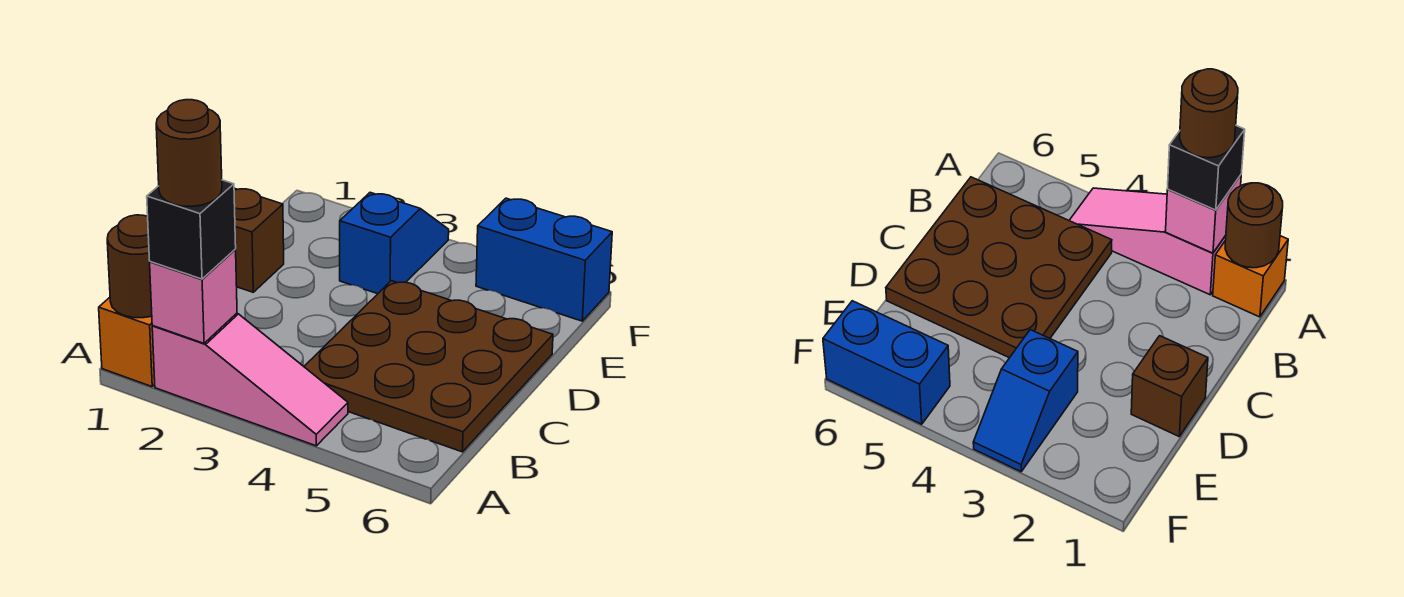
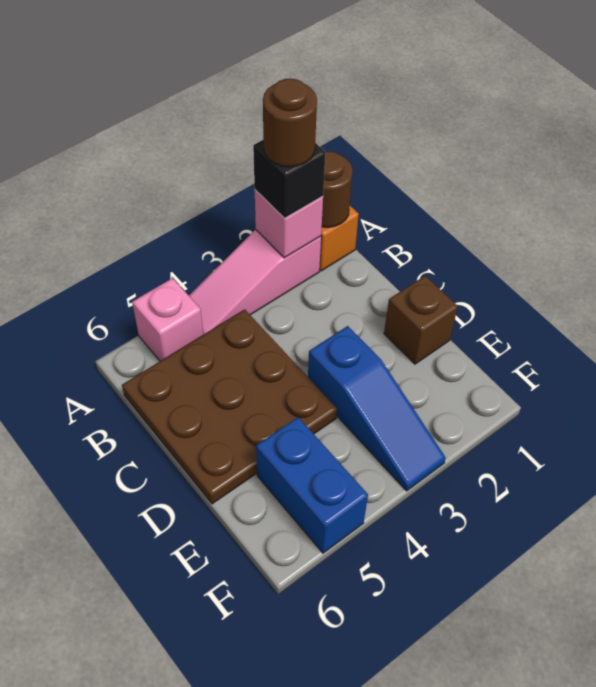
none -> pink brick A5 level 1
blue slope E3:F3 level 1 top E -> blue slope D3:F3 level 1 top D
blue brick F5:F6 level 1 -> blue brick E5:F5 level 1

